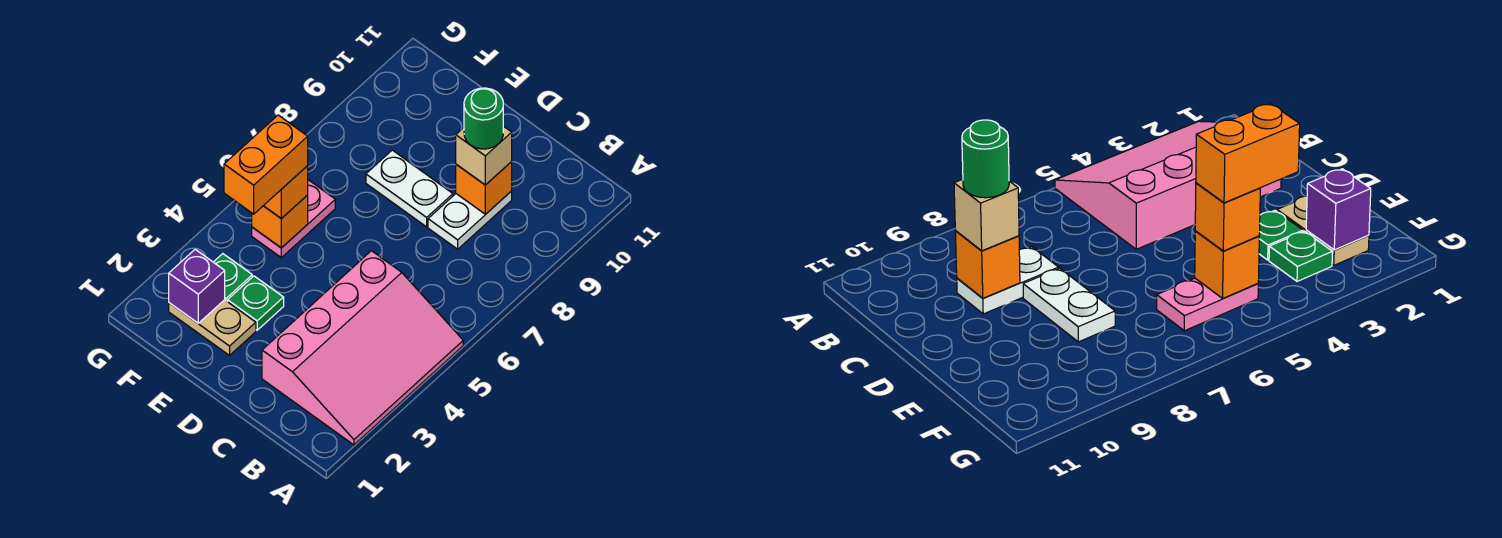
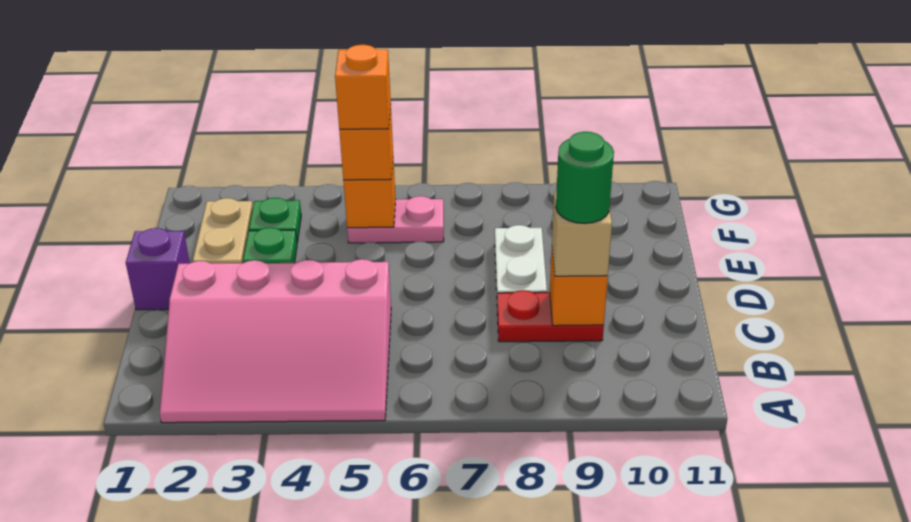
white plate C8:C9 level 1 -> red plate C8:C9 level 1
purple brick F2 level 2 -> purple brick D1 level 1
orange brick F4:F5 level 4 -> orange brick F5 level 4

